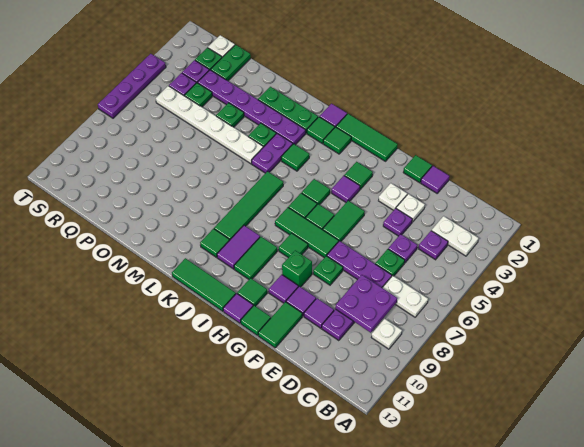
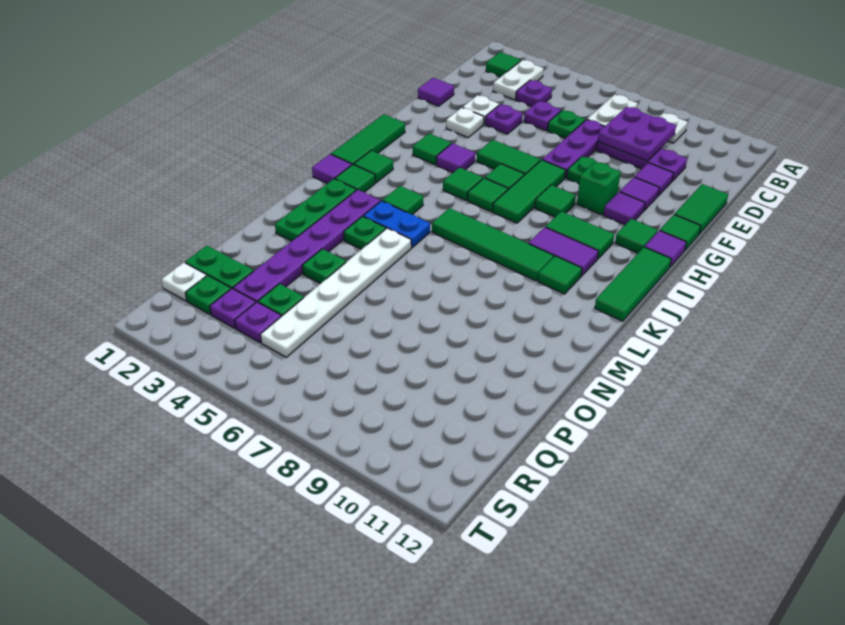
green tile F1 level 1 -> green tile B2 level 1
green tile F11:F12 level 1 -> green tile E12:F12 level 1
purple plate L4:L5 level 1 -> blue plate L4:L5 level 1
purple plate T4:T7 level 1 -> none

